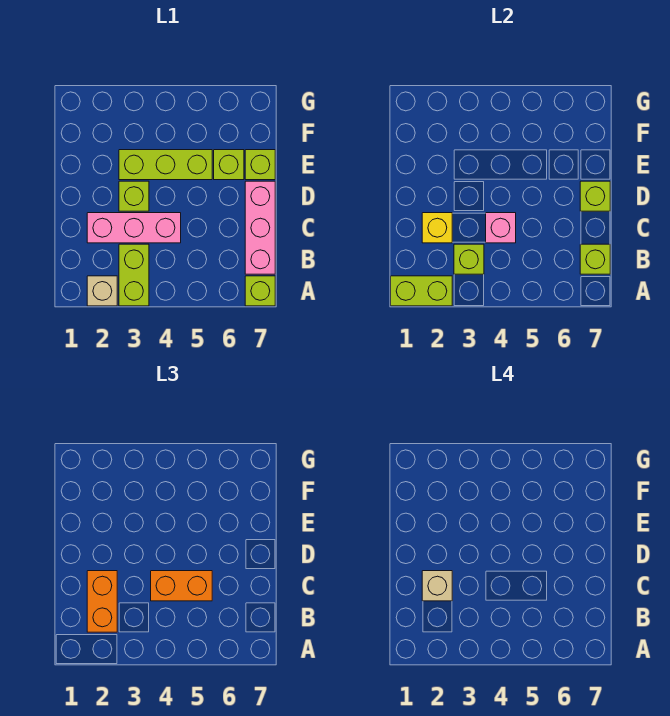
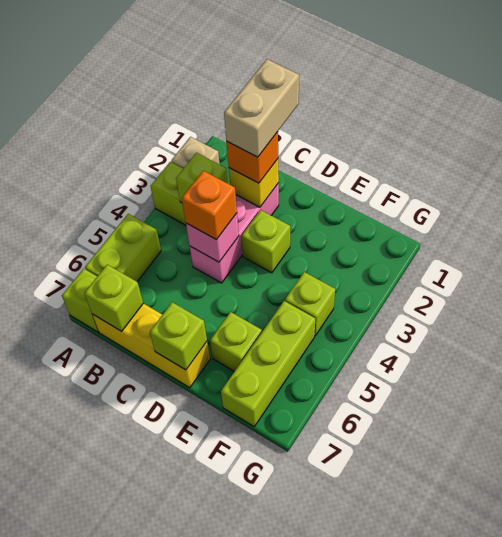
lime brick A1:A2 level 2 -> lime brick A5:A6 level 1
orange brick B2:C2 level 3 -> orange brick C2 level 3
pink brick B7:D7 level 1 -> yellow brick B7:D7 level 1
tan brick C2 level 4 -> tan brick C1:C2 level 4
orange brick C4:C5 level 3 -> orange brick C4 level 3
lime brick E3:E5 level 1 -> lime brick F5:F7 level 1
lime brick E7 level 1 -> lime brick F4 level 1

